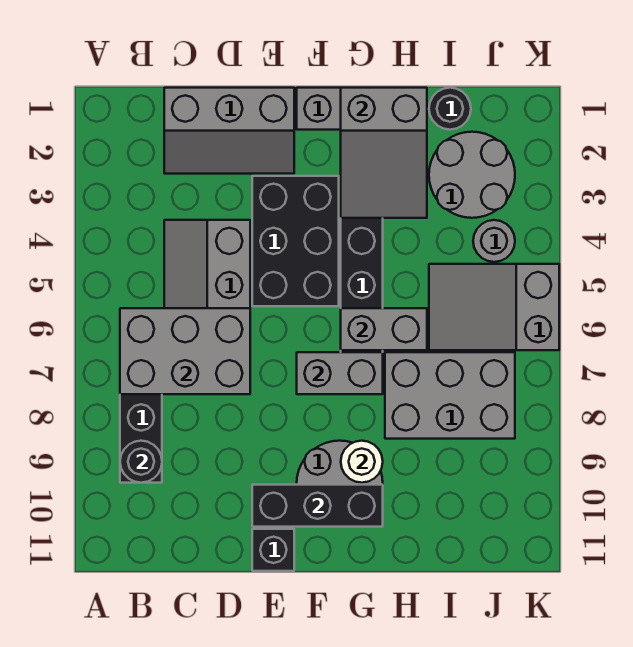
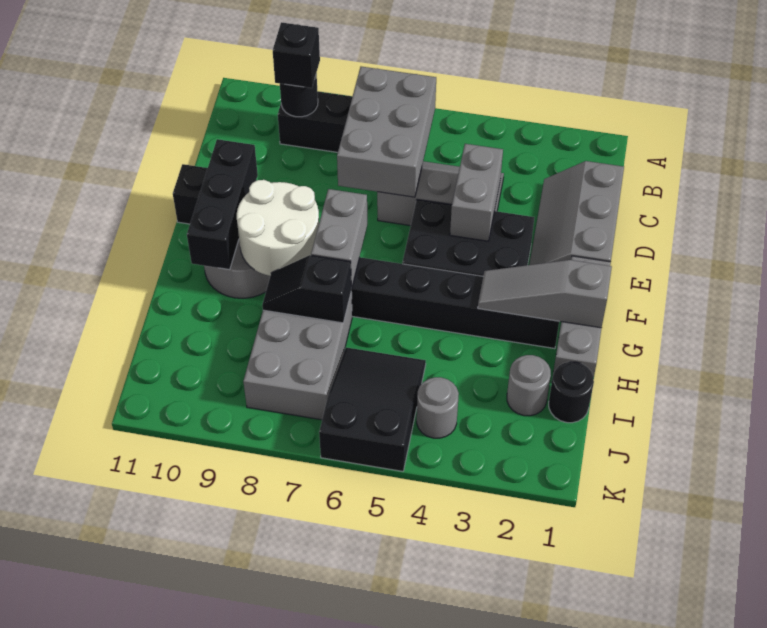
none -> black brick B9 level 3
grey slope G1:H3 level 2 top 1 -> grey slope G1:G3 level 2 top 1
grey brick G6:H6 level 2 -> grey brick D4:E4 level 2
white round brick G9 level 2 -> white round brick F8:G9 level 2
none -> black slope H7:H8 level 2 top 7
grey round brick I2:J3 level 1 -> grey round brick I2 level 1
grey slope I5:K6 level 1 top K -> black slope I5:K6 level 1 top K

